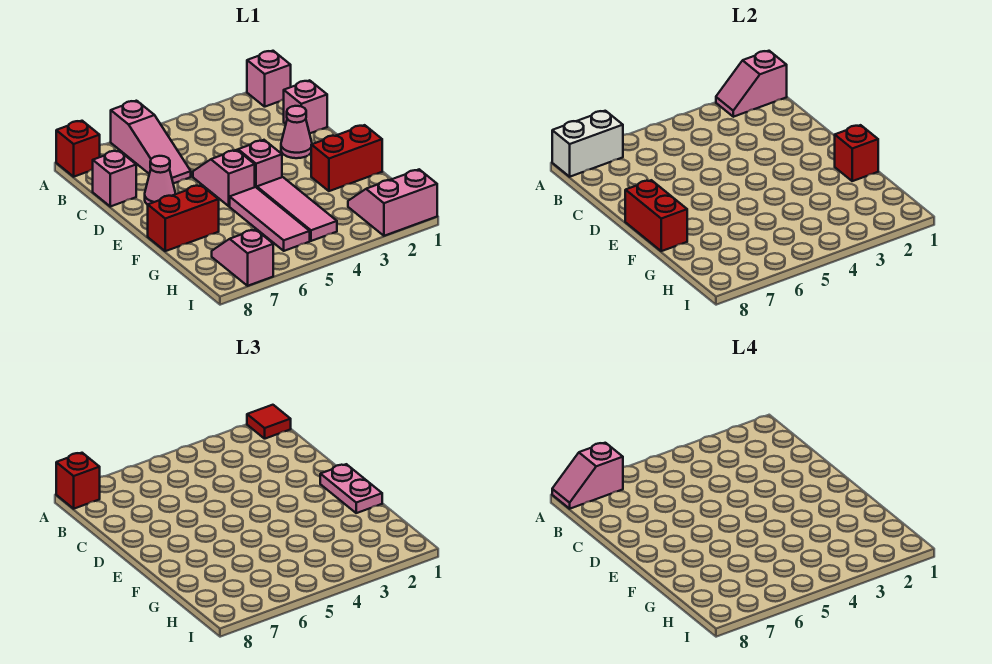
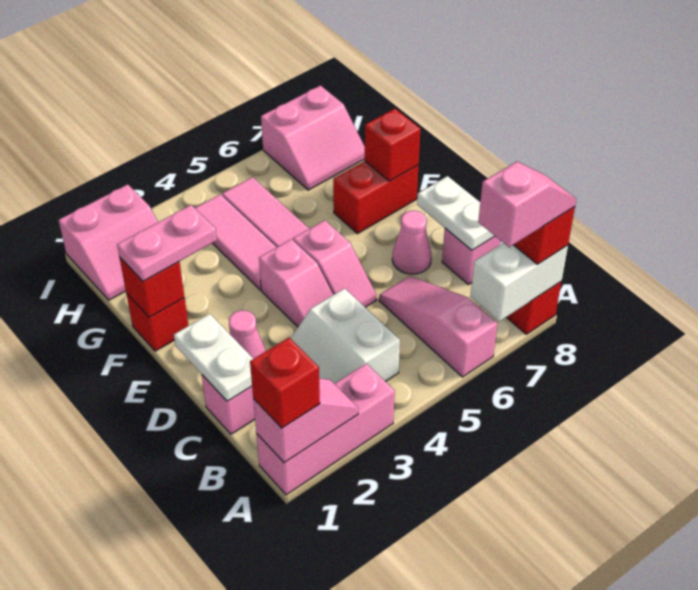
pink brick A1 level 1 -> pink brick A1:A3 level 1
red tile A1 level 3 -> red brick A1 level 3
none -> white slope B3:C4 level 1 top 4
none -> white plate C1:D1 level 2
none -> white plate C8:D8 level 2
pink plate E1:F1 level 3 -> pink plate F1:F2 level 3
red brick E8:F8 level 2 -> red brick F8 level 2
red brick F1:F2 level 1 -> red brick F1 level 1
pink slope H7:I7 level 1 top I -> pink slope H7:I8 level 1 top I

